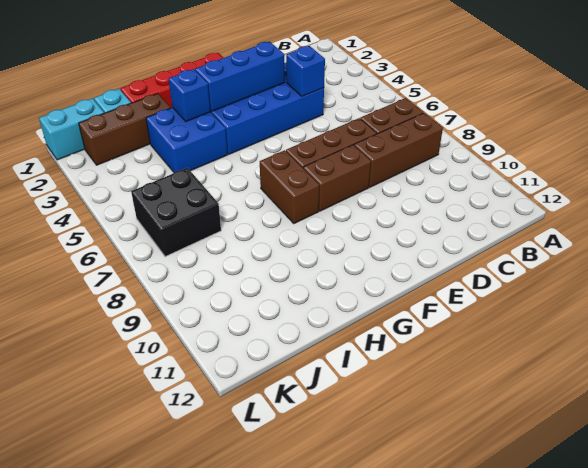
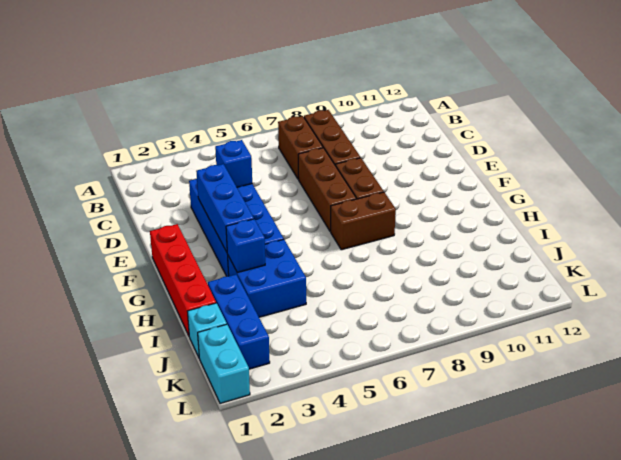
brown brick I2:K2 level 1 -> blue brick I2:K2 level 1
black brick J6:K7 level 1 -> none

